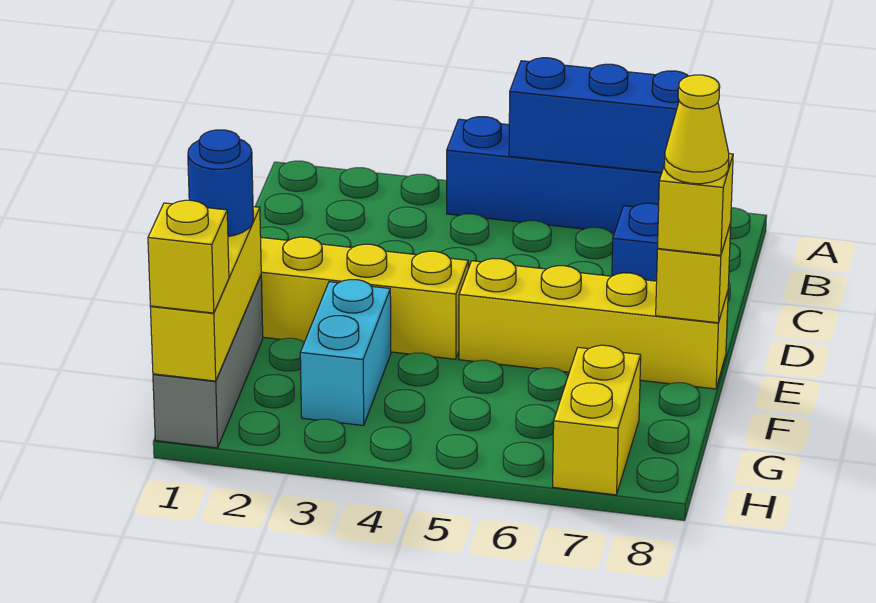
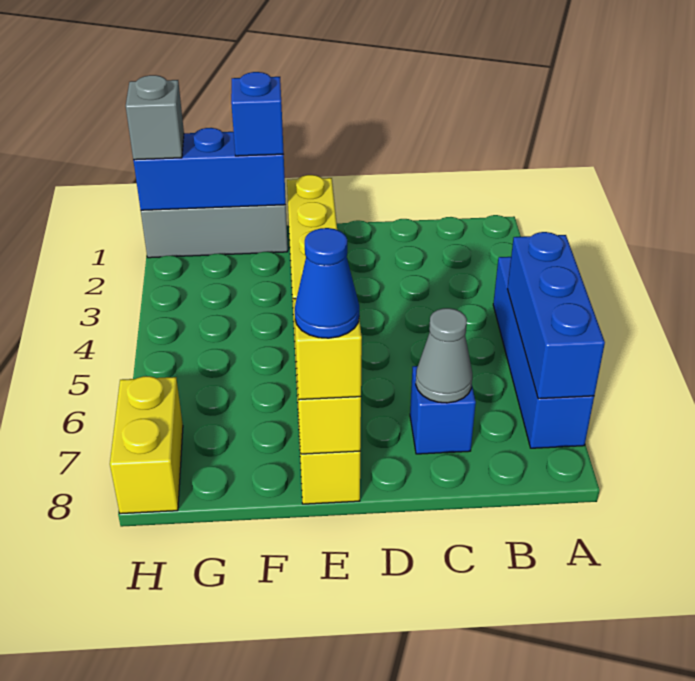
none -> grey cone C7 level 2
yellow cone E8 level 4 -> blue cone E8 level 4
yellow brick F1:H1 level 2 -> blue brick F1:H1 level 2
blue round brick F1 level 3 -> blue brick F1 level 3
cyan brick F3:G3 level 1 -> none
yellow brick G7:H7 level 1 -> yellow brick H7:H8 level 1
yellow brick H1 level 3 -> grey brick H1 level 3

